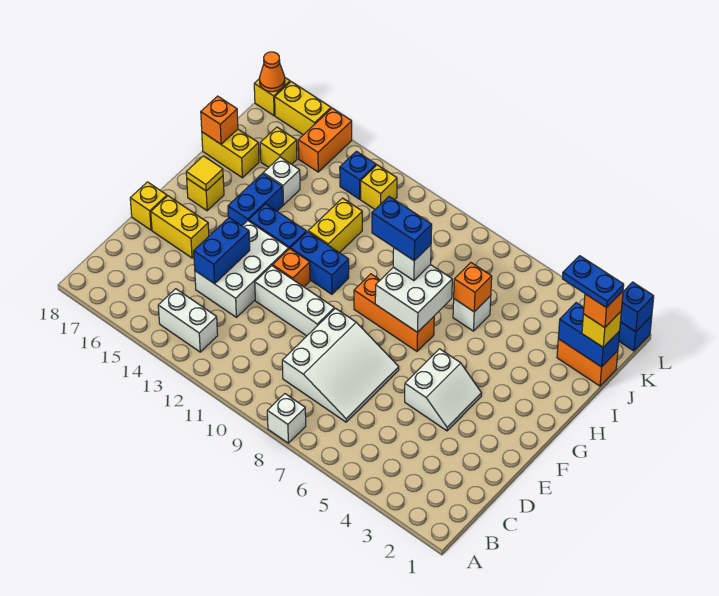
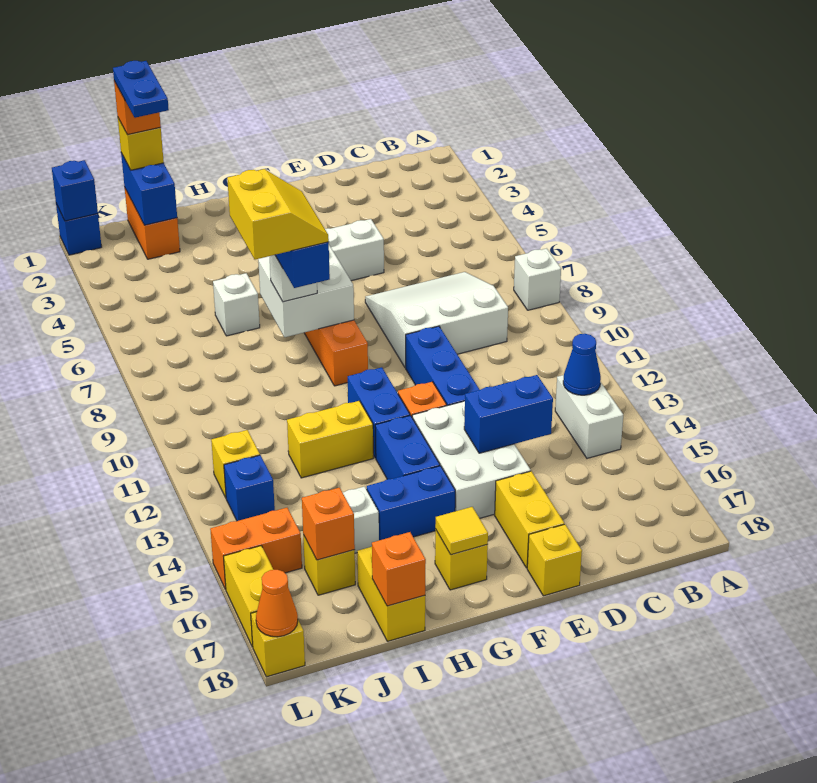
none -> blue cone B13 level 2
white brick D13:F14 level 1 -> white brick E13:F15 level 1
white brick E10:E12 level 1 -> blue brick E10:E12 level 1
none -> yellow slope H8:I9 level 5 top I
orange brick I6 level 2 -> orange brick J16 level 2

